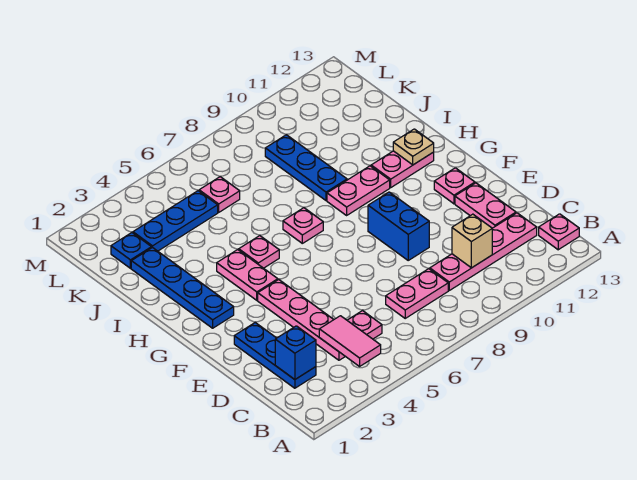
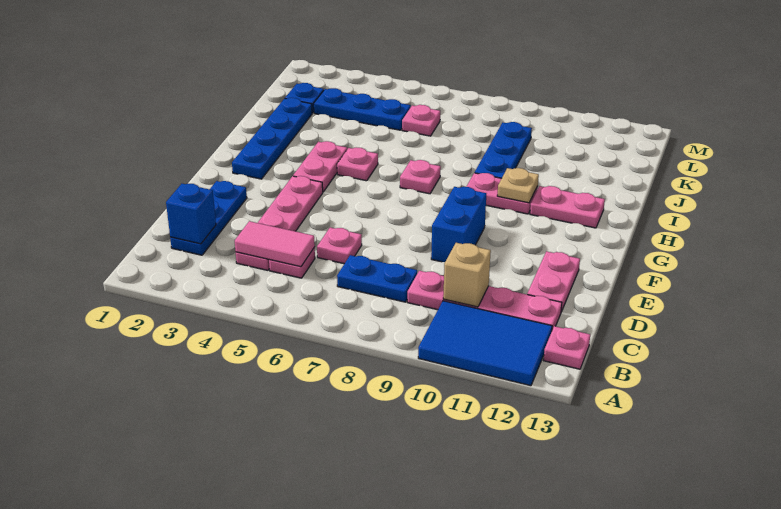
none -> blue tile A10:B12 level 1
pink tile B4:C4 level 2 -> pink tile C4:C5 level 2
pink plate C7:C8 level 1 -> blue plate C7:C8 level 1
pink plate F12 level 1 -> pink plate D6 level 1
tan plate H12 level 2 -> tan plate H10 level 2

